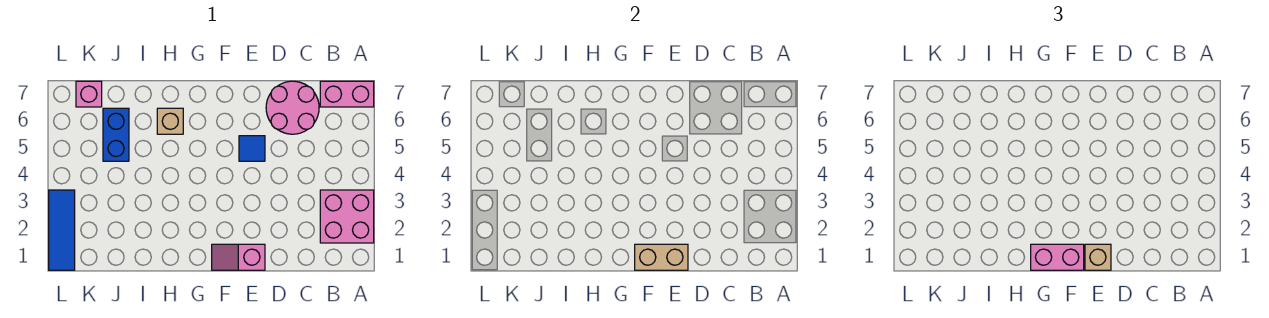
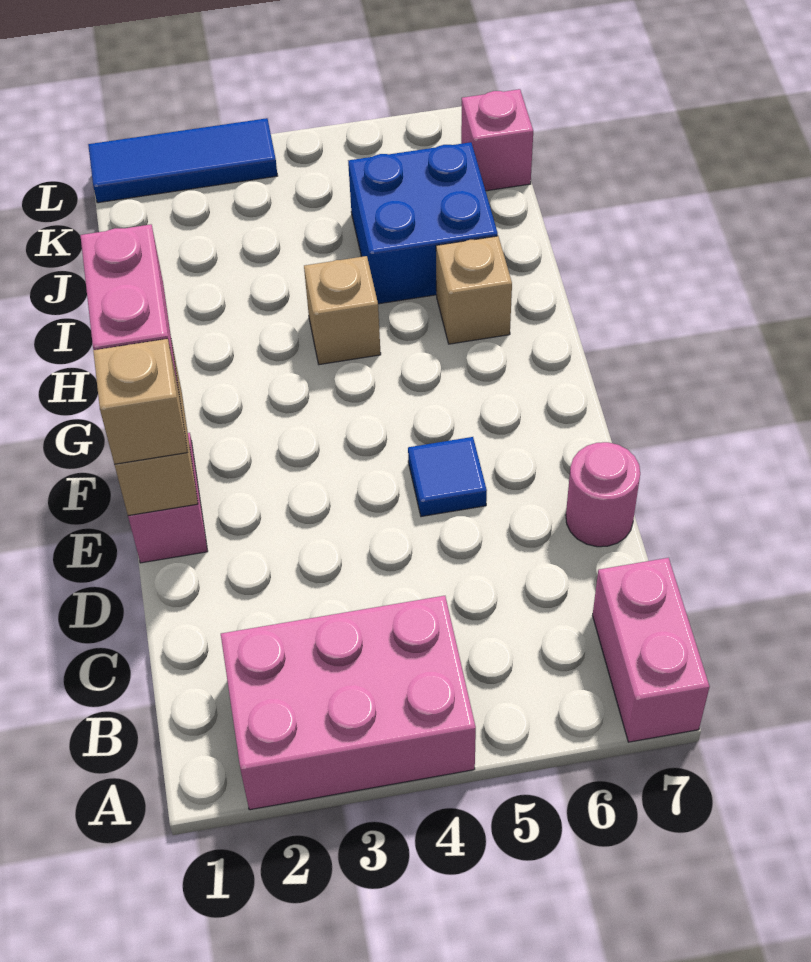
pink brick A2:B3 level 1 -> pink brick A2:B4 level 1
pink round brick C6:D7 level 1 -> pink round brick D7 level 1
none -> tan brick H4 level 1
blue brick J5:J6 level 1 -> blue brick I5:J6 level 1

